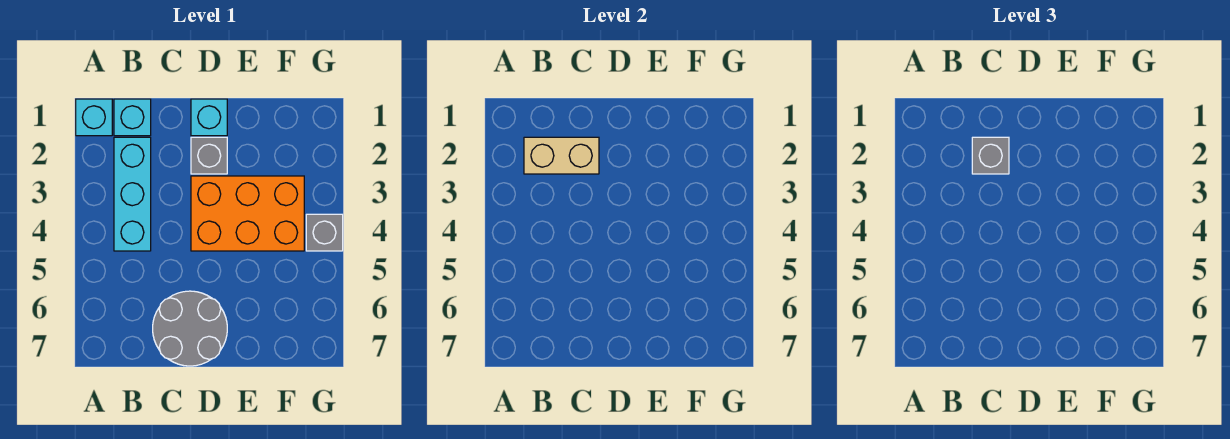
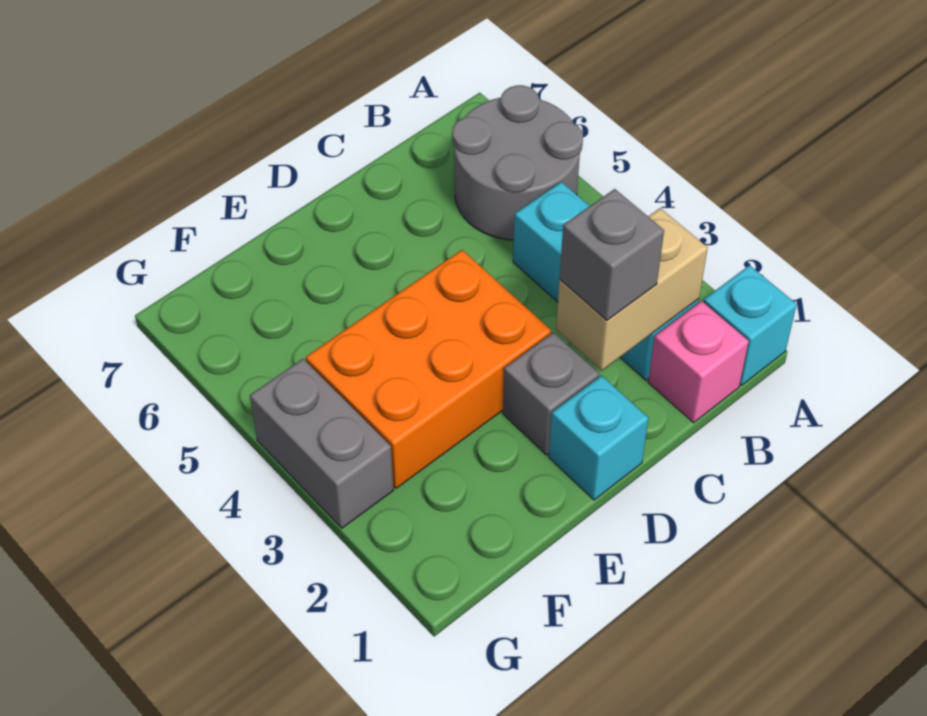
cyan brick B1 level 1 -> pink brick B1 level 1
grey round brick C6:D7 level 1 -> grey round brick A5:B6 level 1
grey brick G4 level 1 -> grey brick G3:G4 level 1

